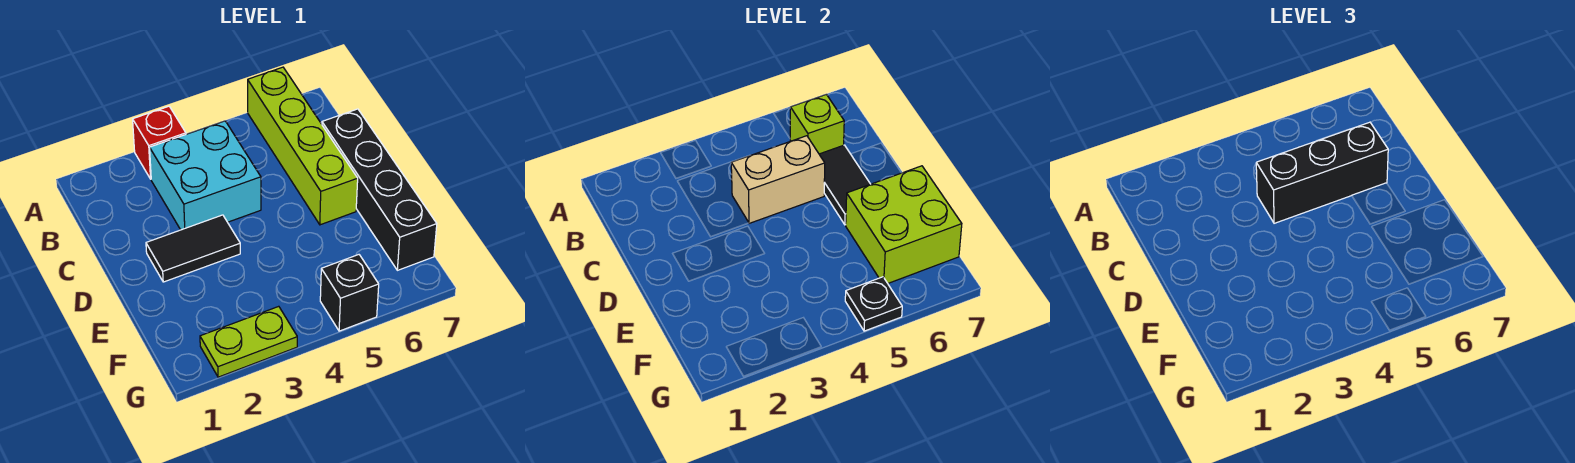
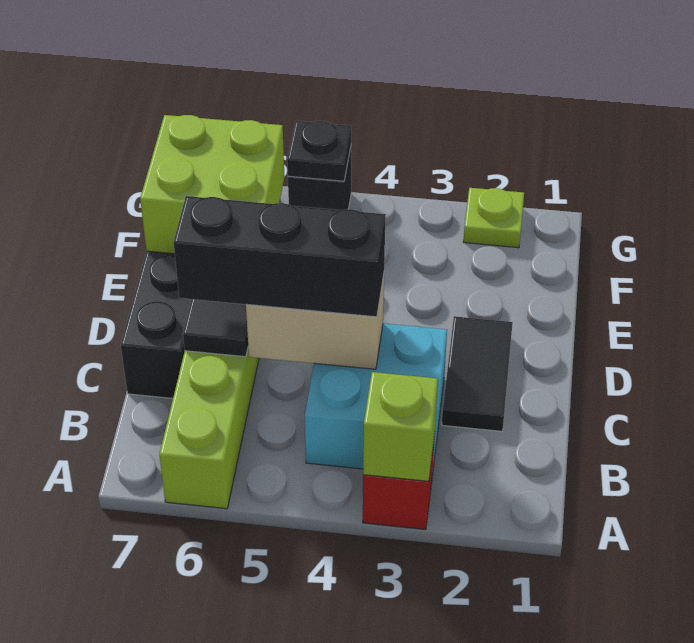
lime brick B6 level 2 -> lime brick A3 level 2
black tile D2:D3 level 1 -> black tile C2:D2 level 1
lime plate G2:G3 level 1 -> lime plate G2 level 1

